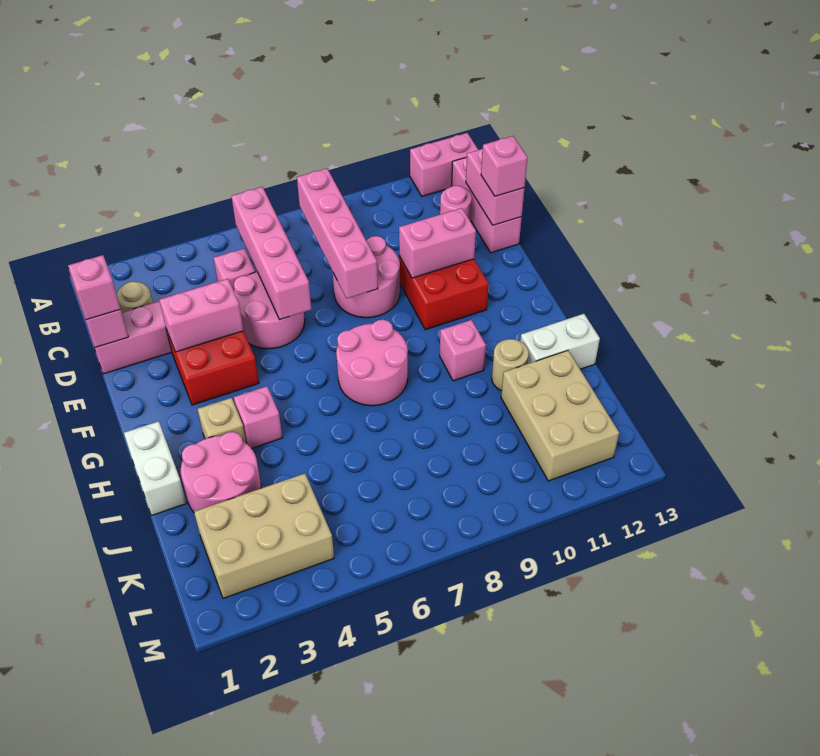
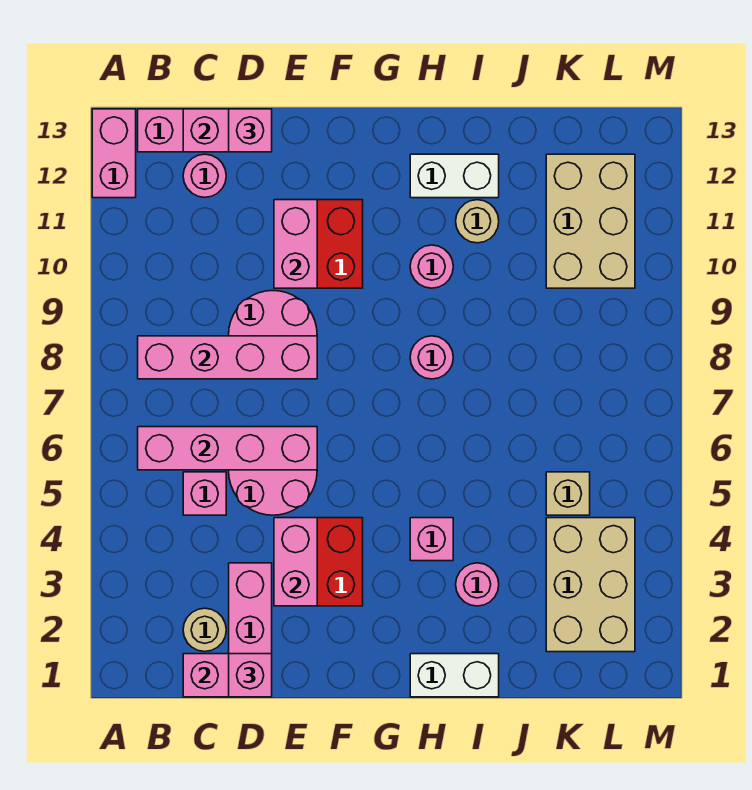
pink round brick G7:H8 level 1 -> pink round brick H8 level 1
tan brick H3 level 1 -> tan brick K5 level 1
pink brick H10 level 1 -> pink round brick H10 level 1
pink round brick I2:J3 level 1 -> pink round brick I3 level 1
white brick I12:I13 level 1 -> white brick H12:I12 level 1
tan brick J11:L12 level 1 -> tan brick K10:L12 level 1

